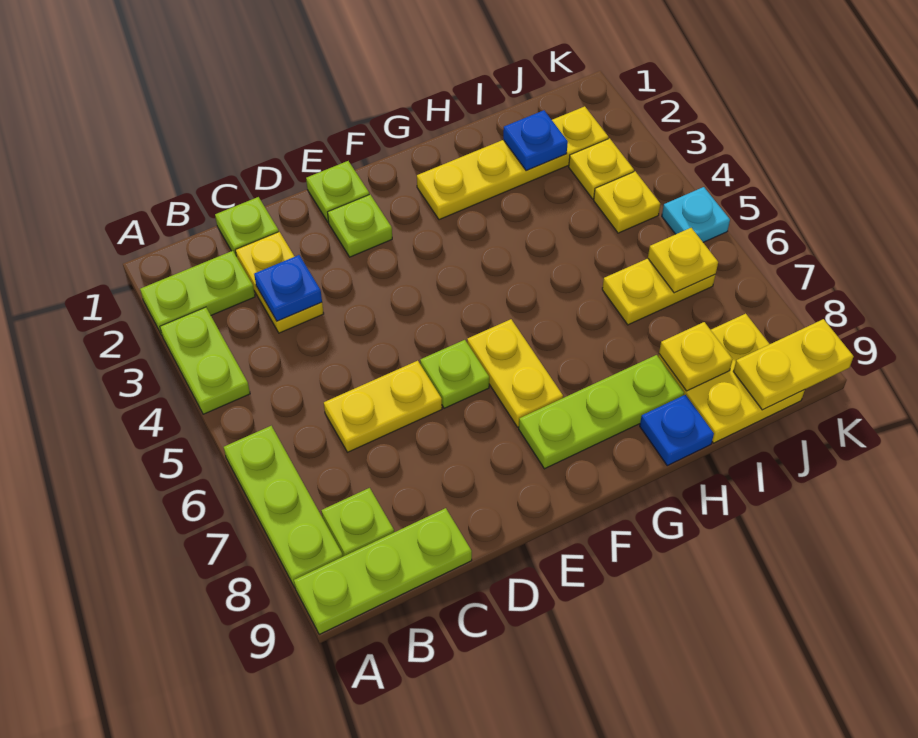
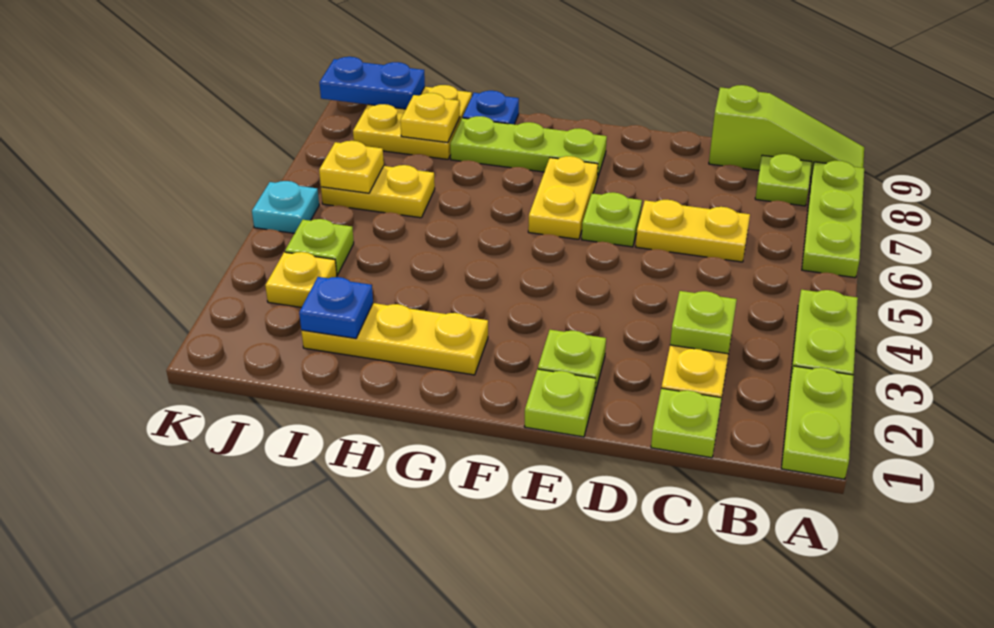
lime plate A2:B2 level 1 -> lime plate A1:A2 level 1
lime plate A9:C9 level 1 -> lime slope A9:C9 level 1 top C
blue plate C3 level 2 -> lime plate C3 level 2
yellow plate G2:J2 level 1 -> yellow plate G2:I2 level 1
yellow plate J4 level 1 -> lime plate J4 level 1
yellow plate J9:K9 level 2 -> blue plate J9:K9 level 2

